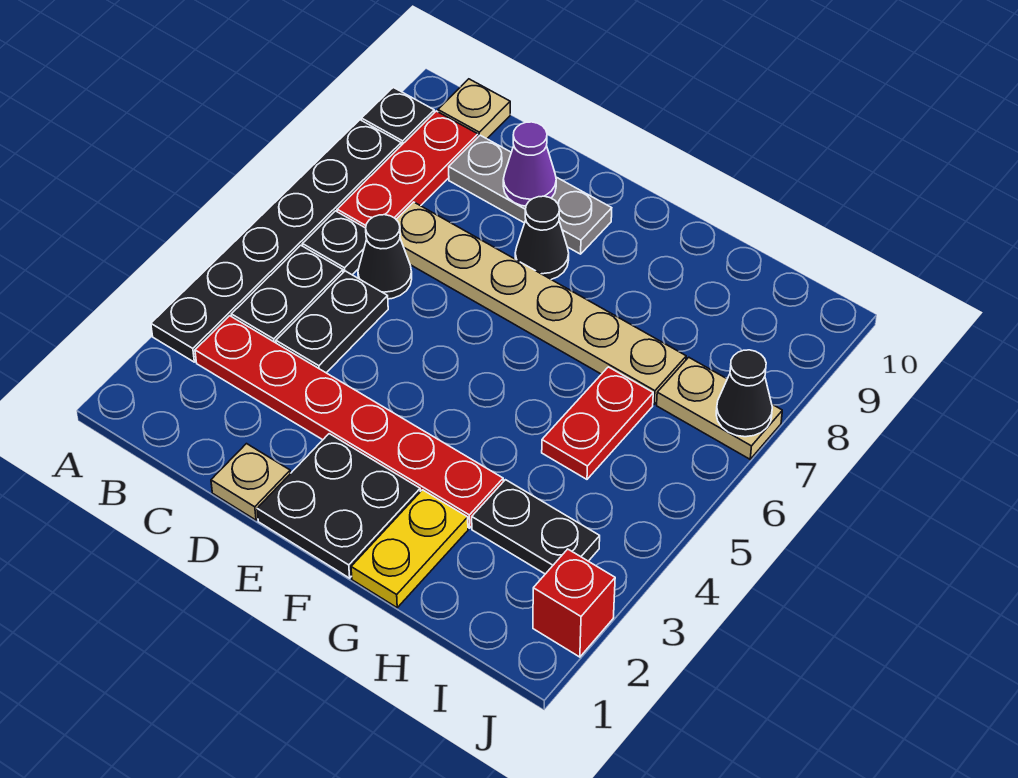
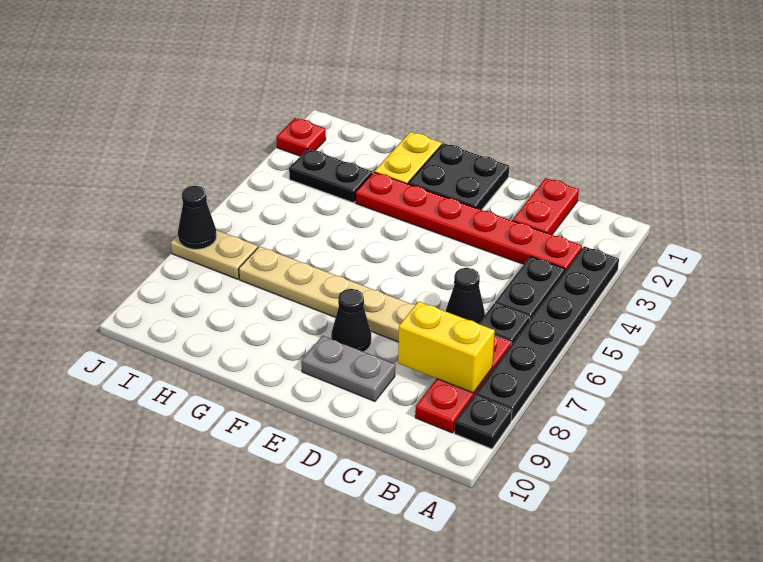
none -> yellow brick B8:C8 level 2
tan plate B10 level 1 -> none
black plate C4:C5 level 1 -> none
grey plate C9:E9 level 1 -> grey plate D9:E9 level 1
tan plate D1 level 1 -> none
purple cone D9 level 2 -> none
red plate H5:H6 level 1 -> red plate C1:C2 level 1
red brick J2 level 1 -> red plate J2 level 1

